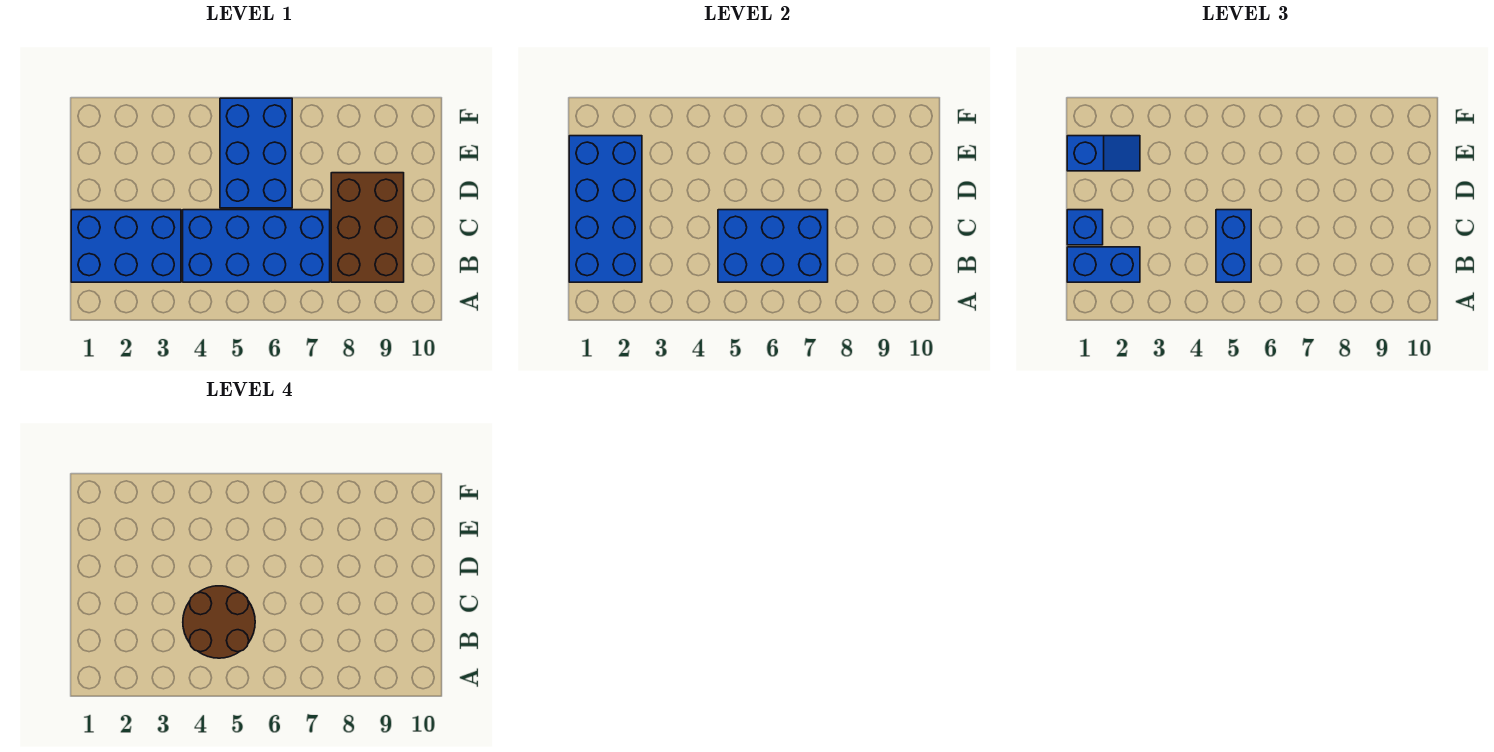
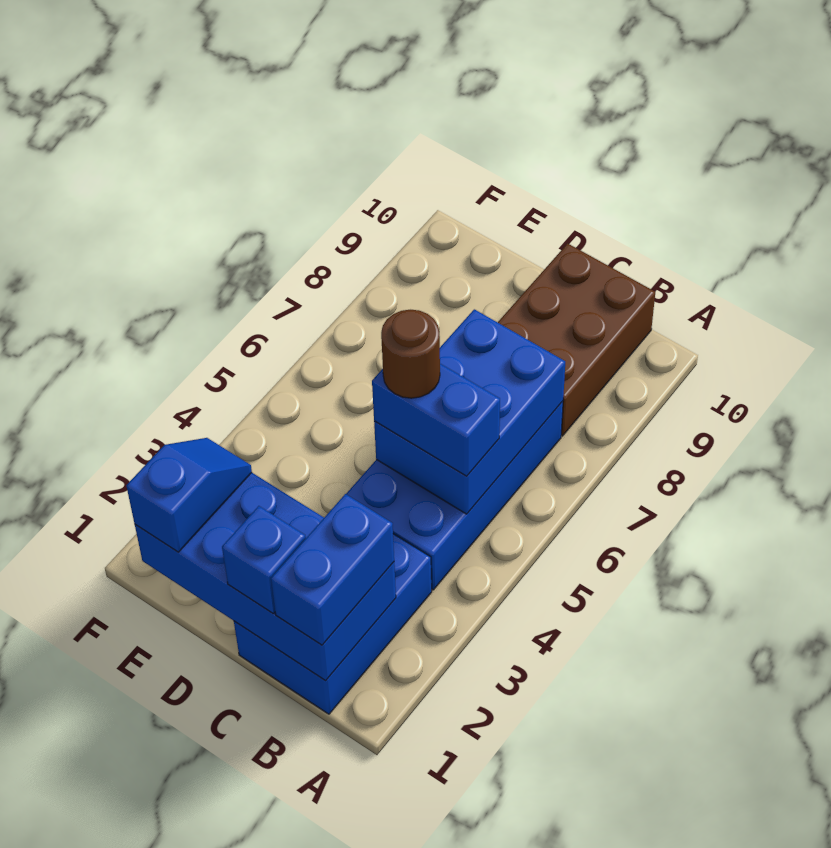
brown round brick B4:C5 level 4 -> brown round brick C5 level 4
brown brick B8:D9 level 1 -> brown brick B8:C10 level 1
blue brick D5:F6 level 1 -> none

